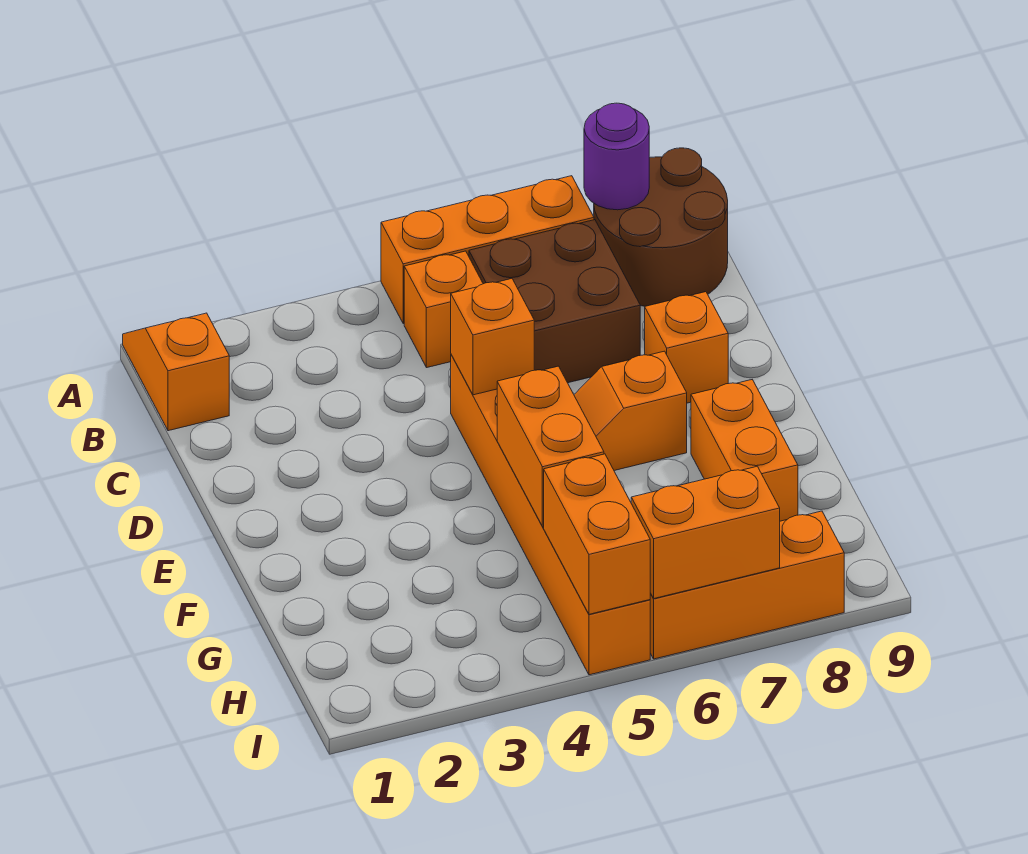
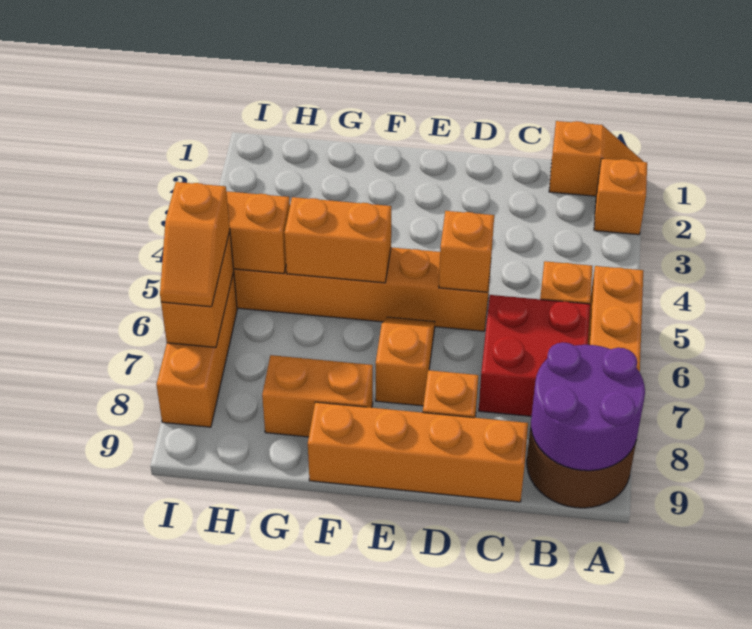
none -> orange brick A2 level 1
purple round brick A8 level 2 -> purple round brick A8:B9 level 2
brown brick B6:C7 level 1 -> red brick B6:C7 level 1
none -> orange brick C9:F9 level 1
none -> orange slope I6:I7 level 3 top 6

